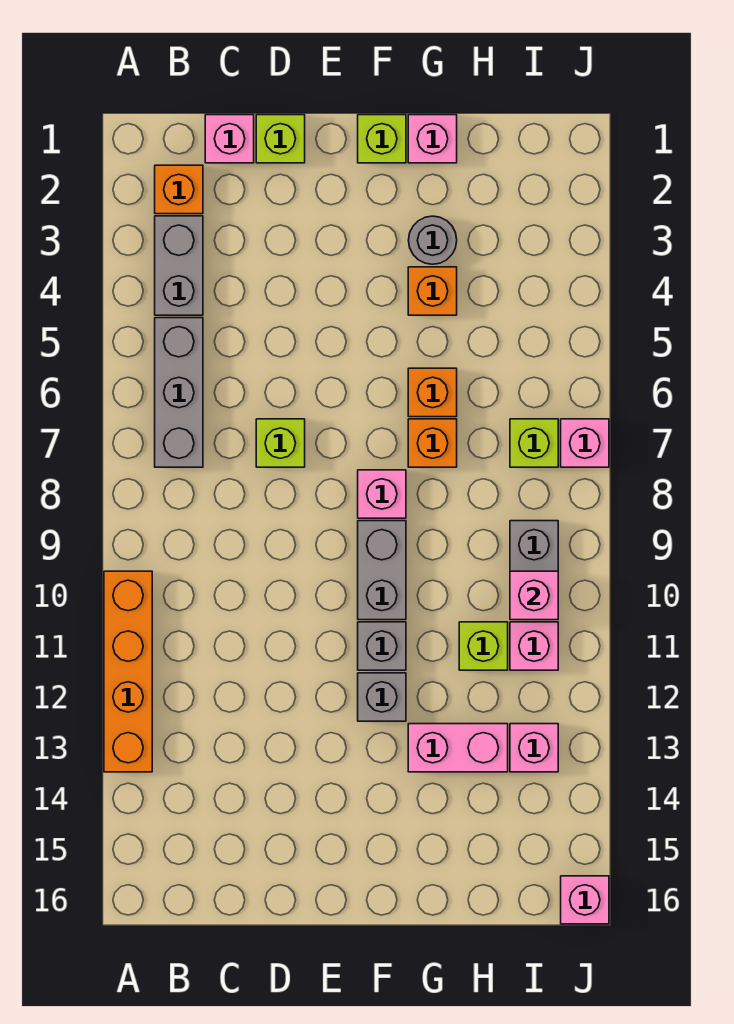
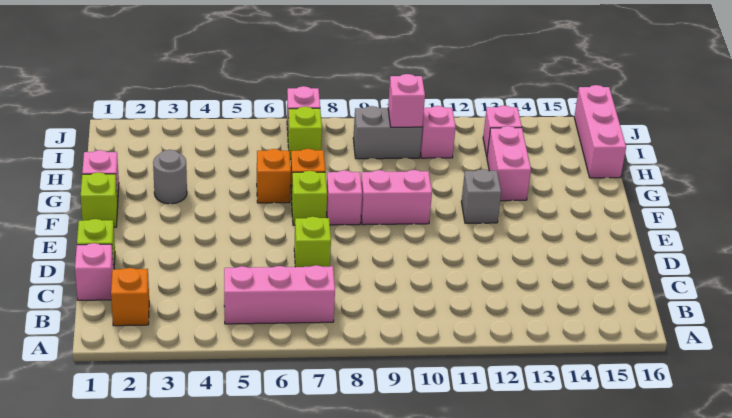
orange brick A10:A13 level 1 -> none
grey brick B3:B4 level 1 -> none
grey brick B5:B7 level 1 -> pink brick B5:B7 level 1
grey brick F9:F10 level 1 -> pink brick F9:F10 level 1
grey brick F11 level 1 -> none
orange brick G4 level 1 -> none
lime brick H11 level 1 -> lime brick F7 level 1
pink brick J16 level 1 -> pink brick H16:J16 level 1

